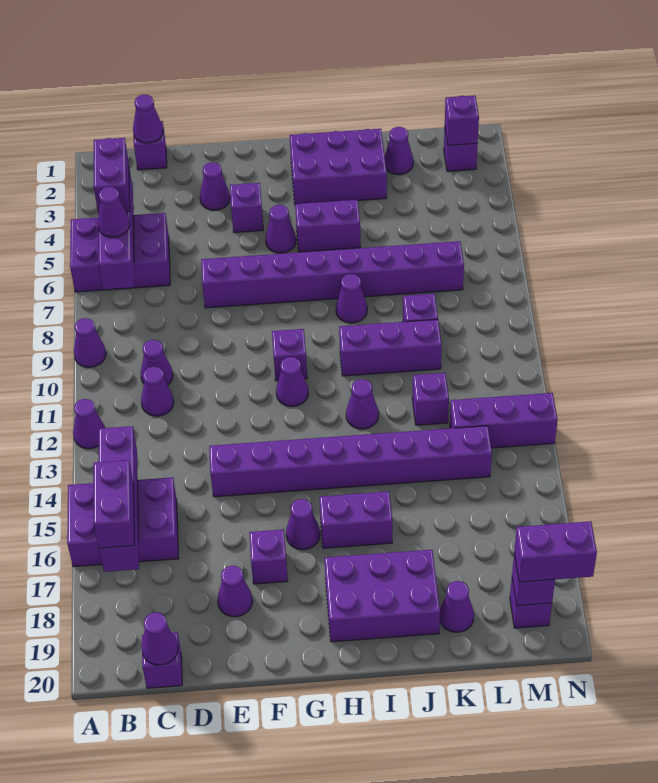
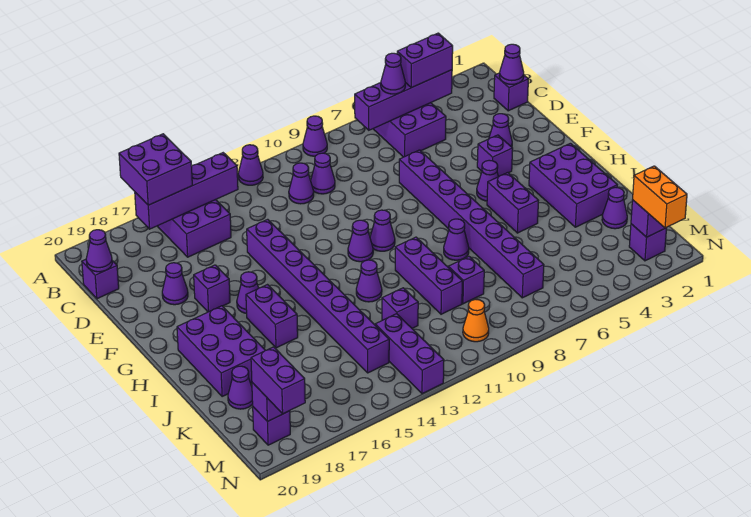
purple brick B16:B17 level 3 -> purple brick A16:B17 level 3
purple brick G10 level 1 -> purple cone G10 level 1
none -> orange brick M2:N2 level 3
none -> orange cone M10 level 1

